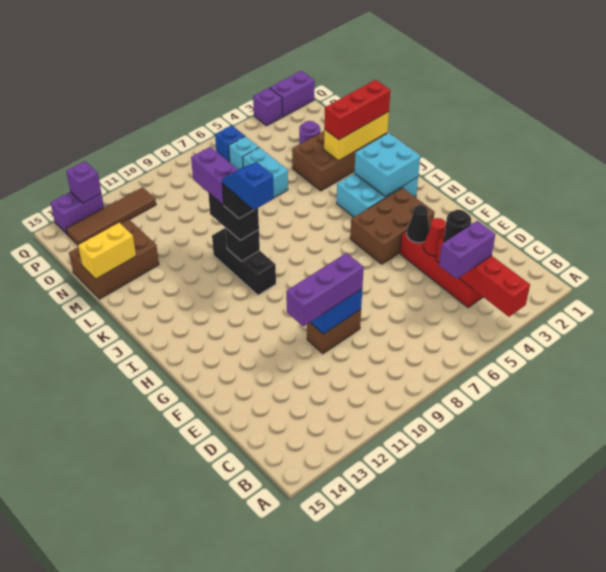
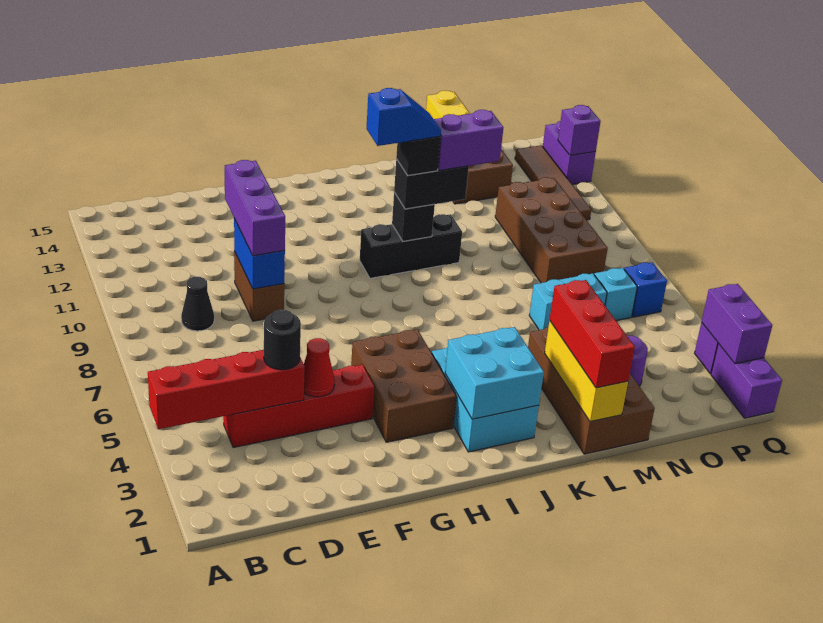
purple brick C4:C5 level 3 -> purple brick Q2:Q3 level 2
black cone F4 level 2 -> black cone C9 level 1
none -> brown brick N8:O11 level 1

